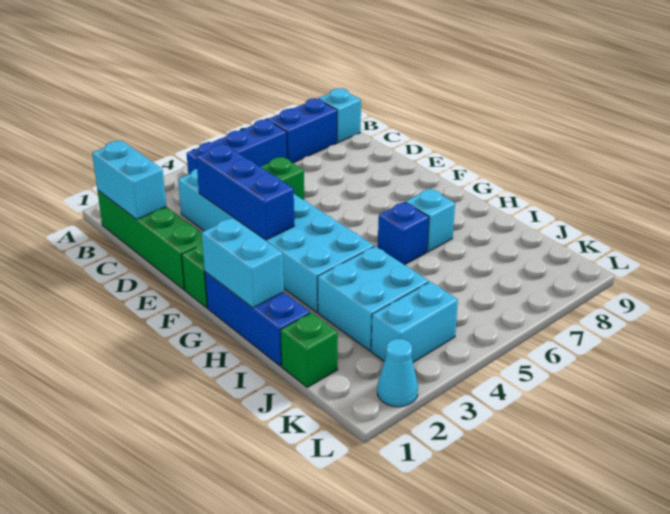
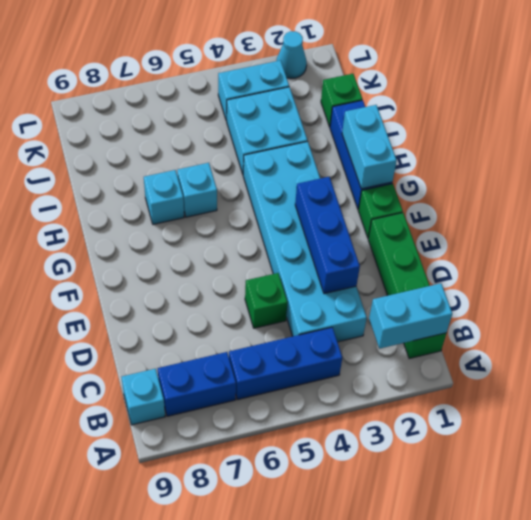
cyan brick B1:C1 level 2 -> cyan brick B1:B2 level 2
blue brick H6 level 1 -> cyan brick H6 level 1

